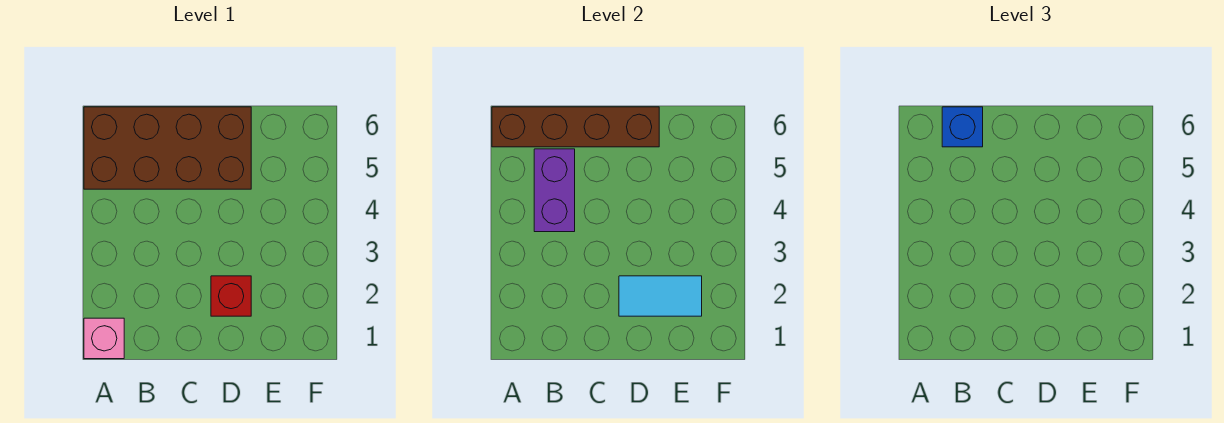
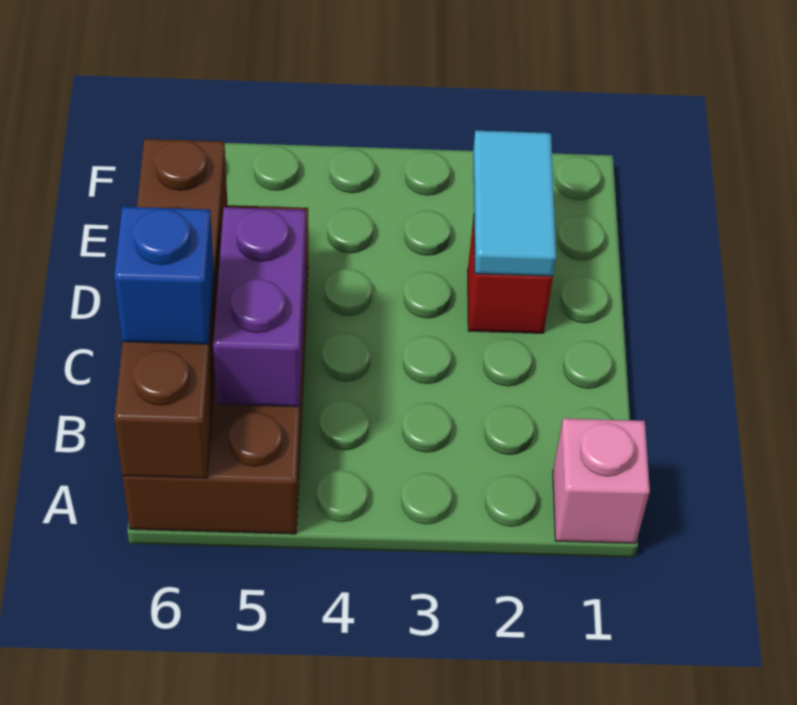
purple brick B4:B5 level 2 -> purple brick B5:C5 level 2

